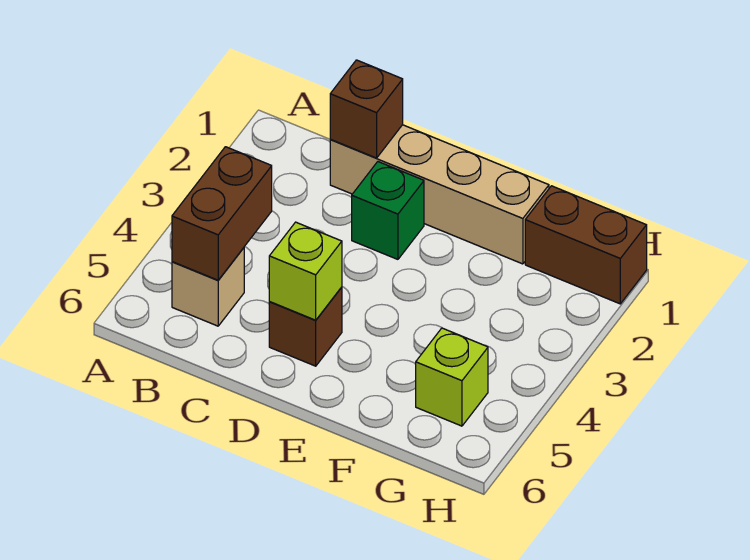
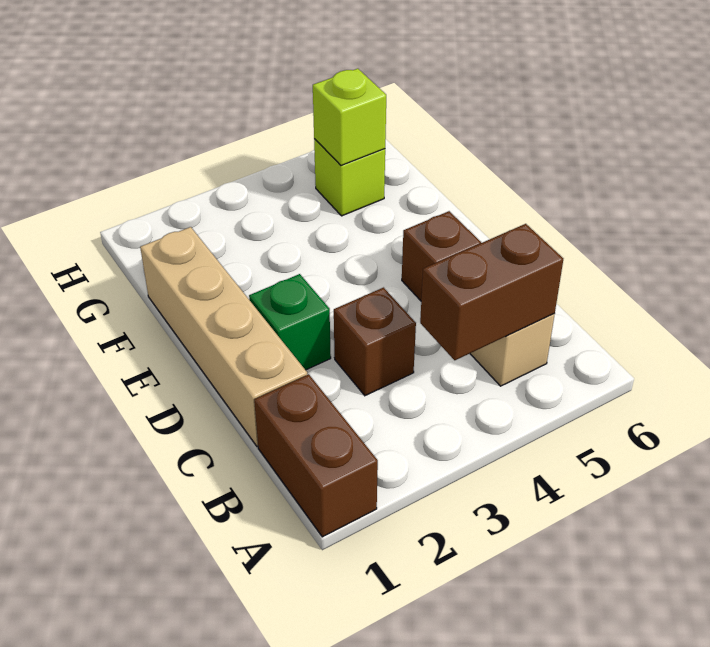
brown brick C1 level 2 -> brown brick C3 level 1
lime brick D5 level 2 -> lime brick G5 level 2
brown brick G1:H1 level 1 -> brown brick A1:B1 level 1

